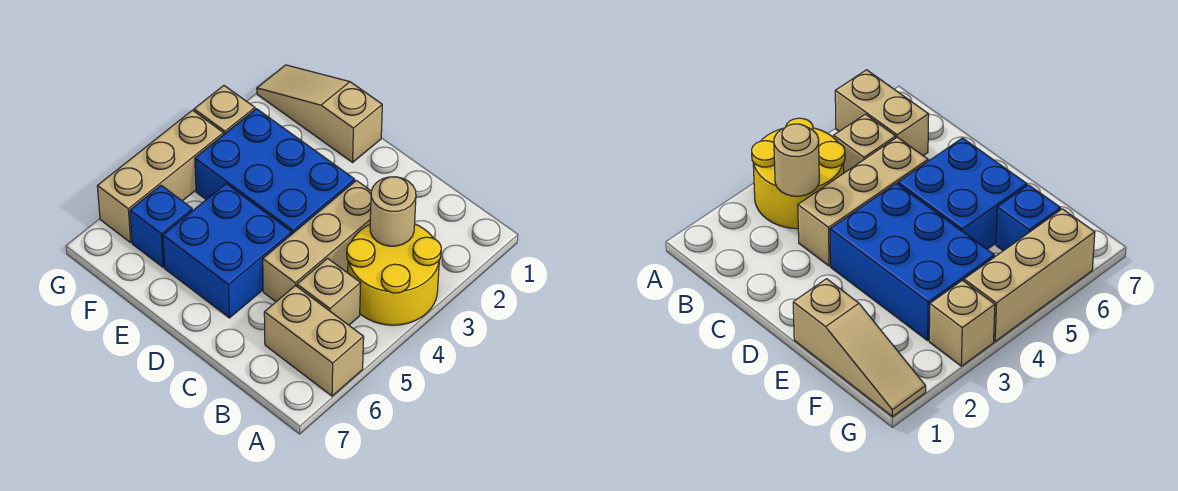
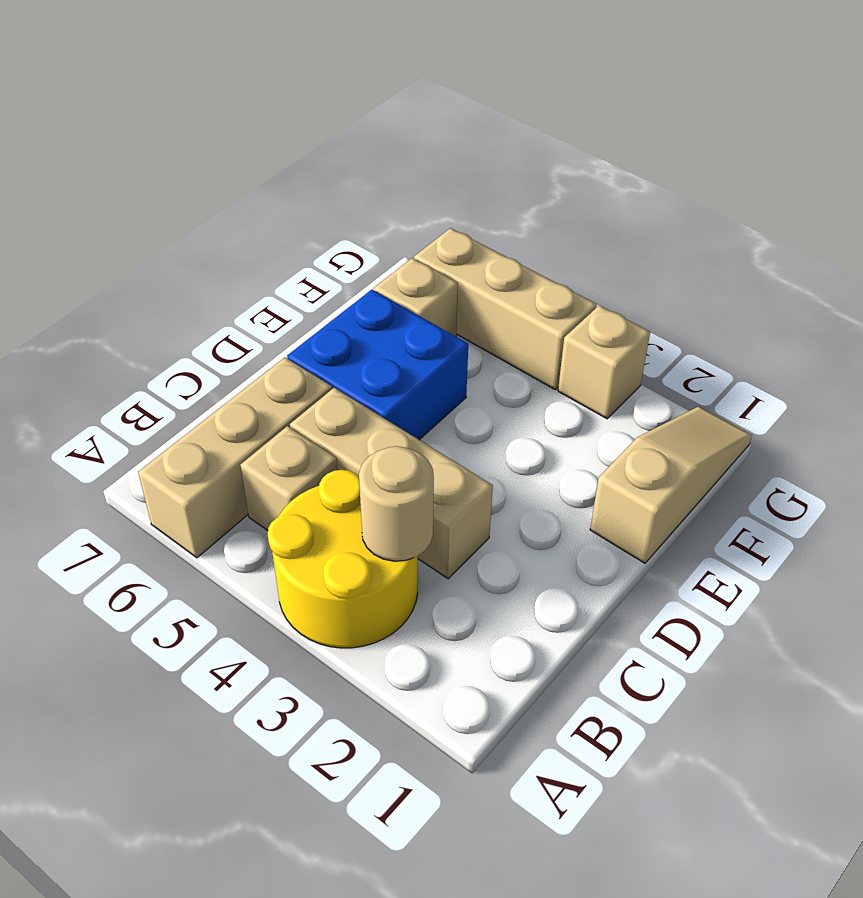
tan brick A6:B6 level 1 -> tan brick A6:C6 level 1
blue brick D3:F4 level 1 -> none
blue brick F6 level 1 -> tan brick F6 level 1

